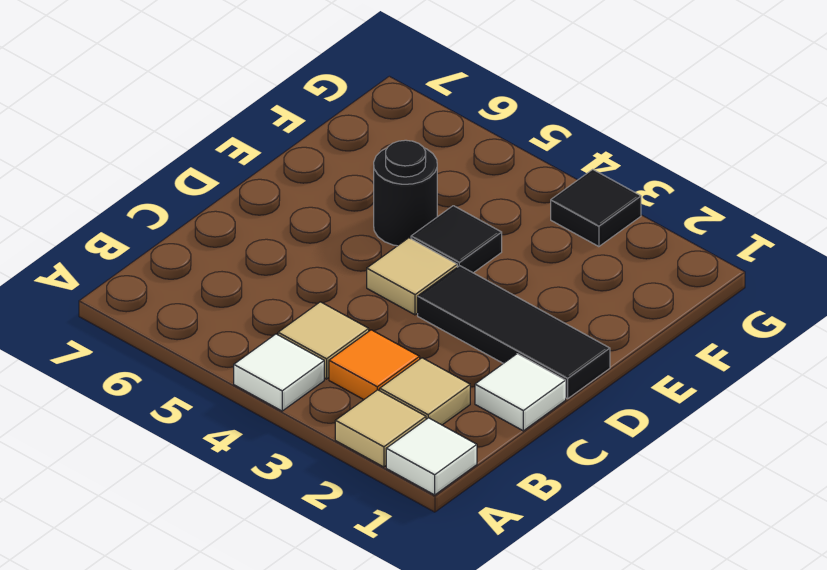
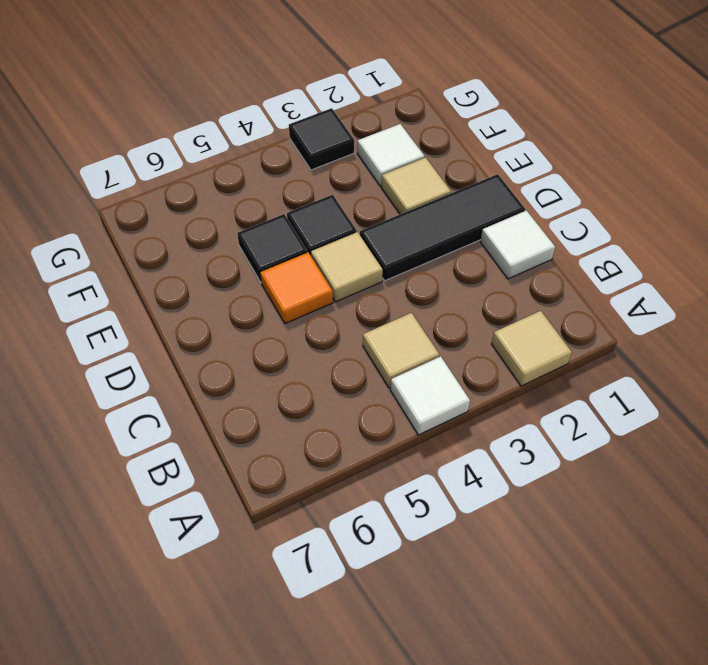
white tile A1 level 1 -> white tile F2 level 1
tan tile B2 level 1 -> tan tile E2 level 1
orange tile B3 level 1 -> orange tile D5 level 1
black round brick E5 level 1 -> black tile E5 level 1

